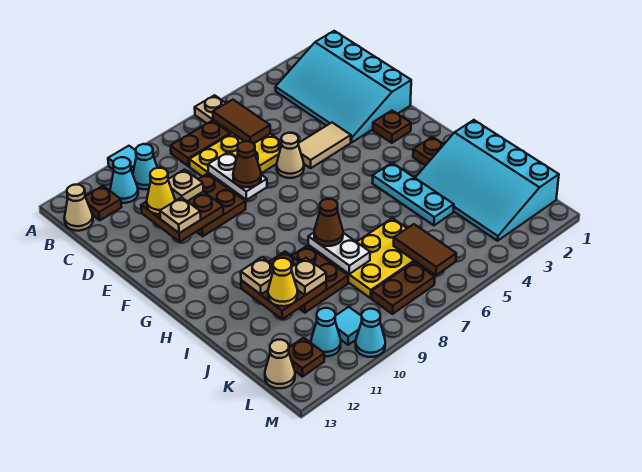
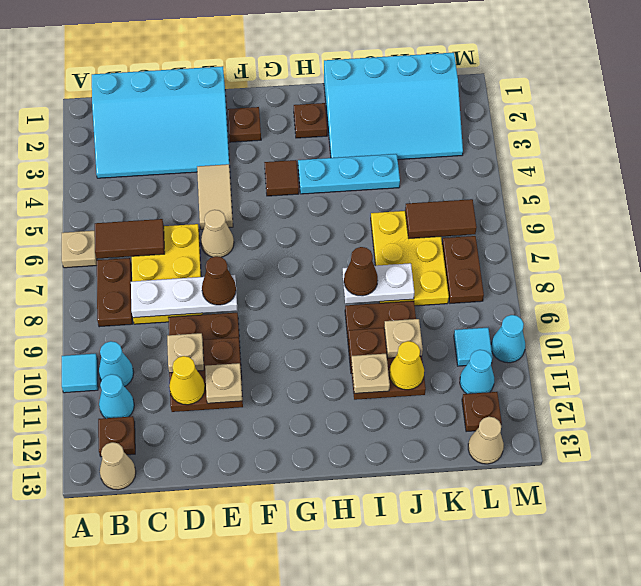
white plate D8:E8 level 2 -> white plate C8:E8 level 2
none -> brown tile G4 level 1

